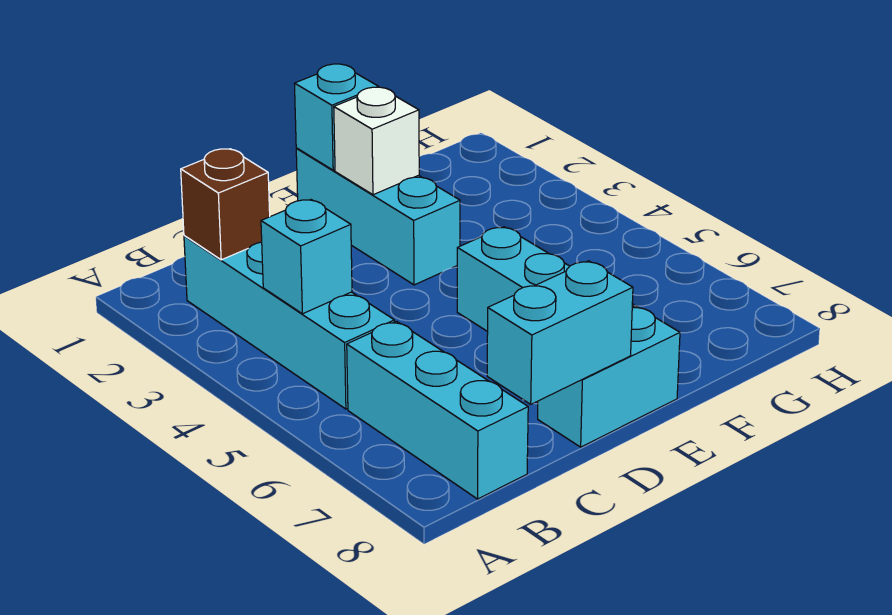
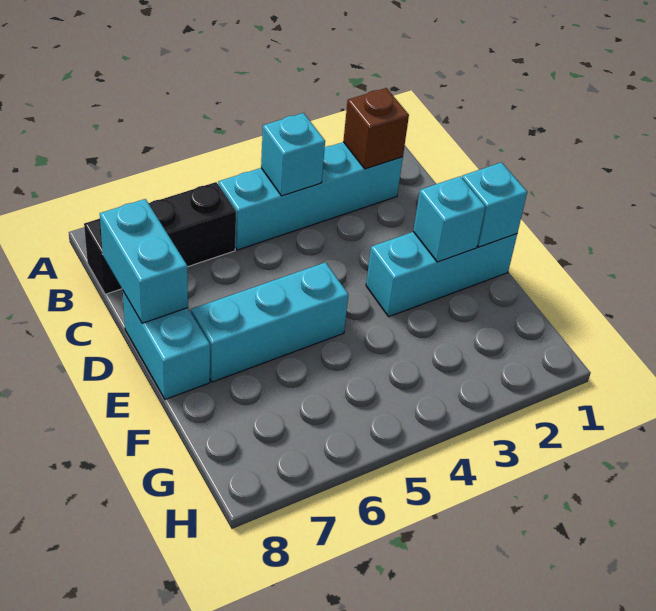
cyan brick B6:B8 level 1 -> black brick B6:B8 level 1
white brick E2 level 2 -> cyan brick E2 level 2

